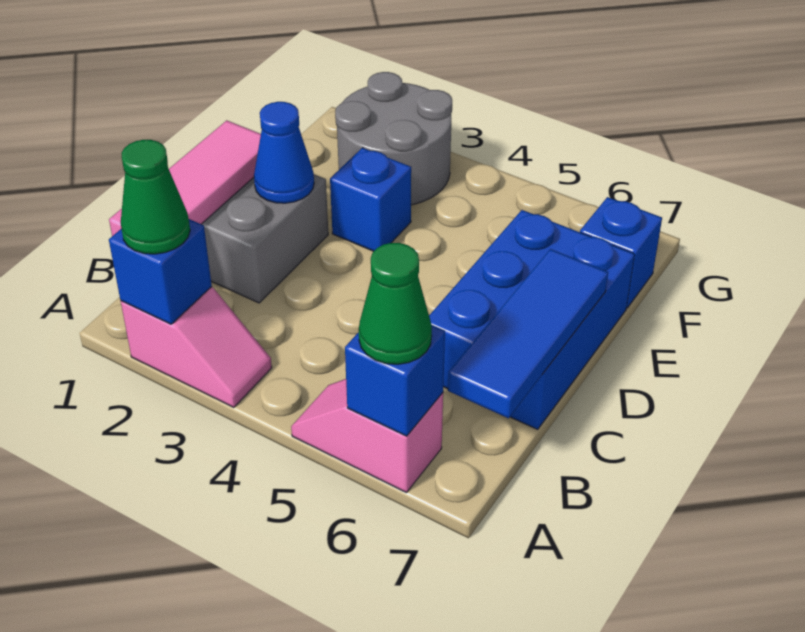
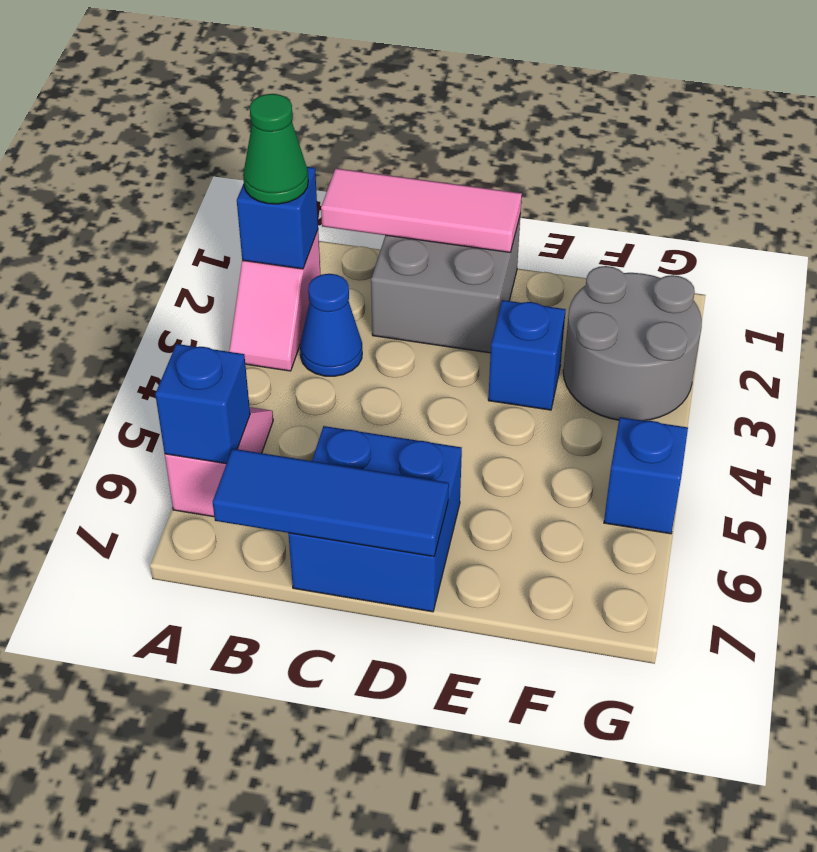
green cone A6 level 3 -> none
blue brick C6:E7 level 1 -> blue brick C6:D7 level 1
blue cone D2 level 2 -> blue cone B3 level 1
blue brick F7 level 1 -> blue brick G5 level 1

